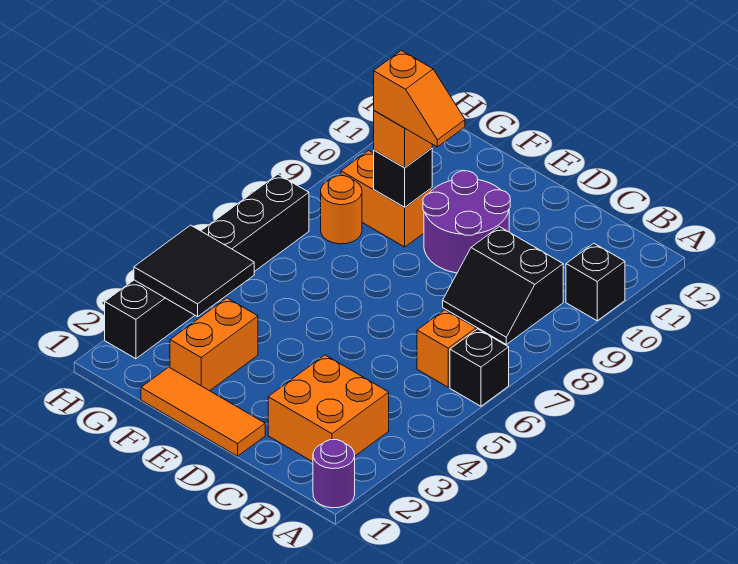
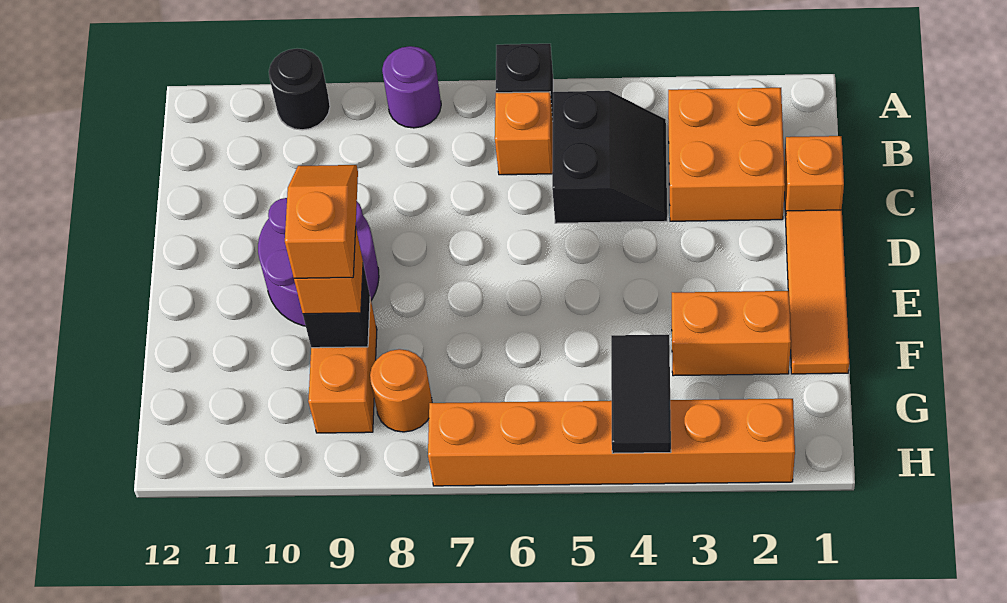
purple round brick A1 level 1 -> purple round brick A8 level 1
black brick A10 level 1 -> black round brick A10 level 1
black slope B8:C9 level 1 top 9 -> black slope B4:C5 level 1 top 5
none -> orange brick C1 level 1
black tile G3:H4 level 2 -> black tile G4:H4 level 2
black brick H2:H7 level 1 -> orange brick H2:H7 level 1

